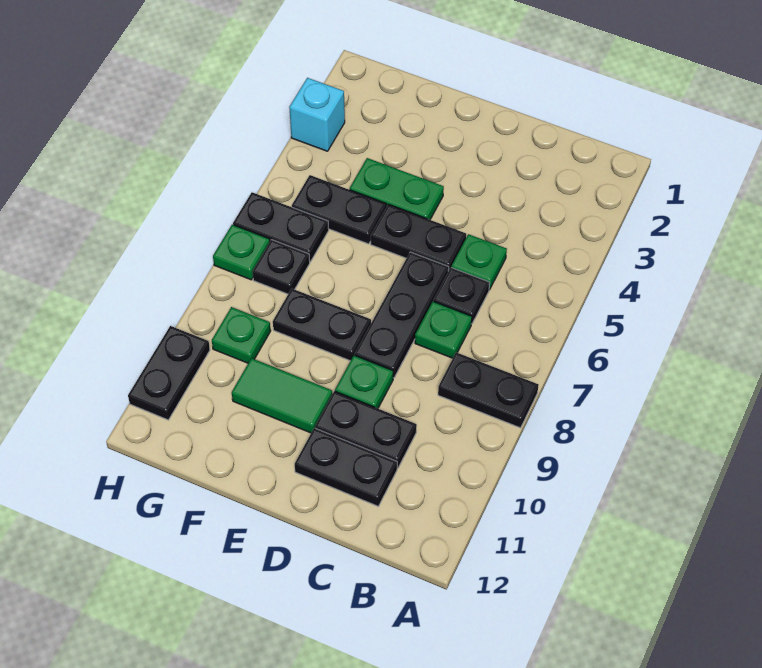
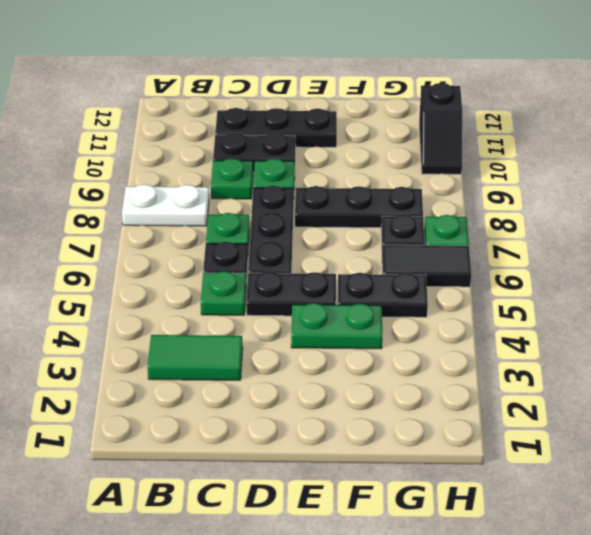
black plate A8:B8 level 1 -> white plate A8:B8 level 1
black plate C11:D11 level 1 -> black plate C11:E11 level 1
black plate E8:F8 level 1 -> black plate E8:G8 level 1
green tile E10:F10 level 1 -> green tile B3:C3 level 1
black plate G6:H6 level 1 -> black tile G6:H6 level 1
green plate G9 level 1 -> green plate C9 level 1
cyan brick H3 level 1 -> none
black plate H10:H11 level 1 -> black slope H10:H11 level 1 top 11

